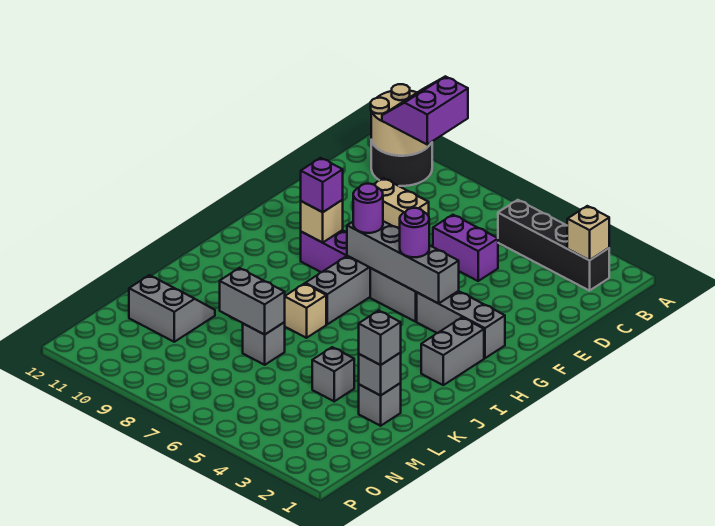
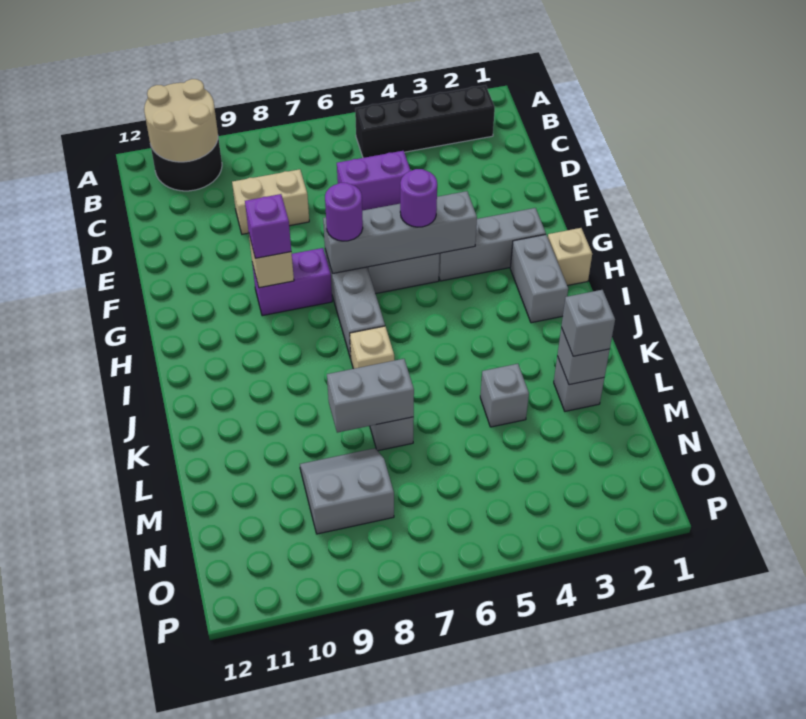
purple slope A9:B10 level 3 top 9 -> none
tan brick B2 level 2 -> tan brick H1 level 1
grey slope L10:M11 level 1 top M -> grey slope M8:N9 level 1 top N

